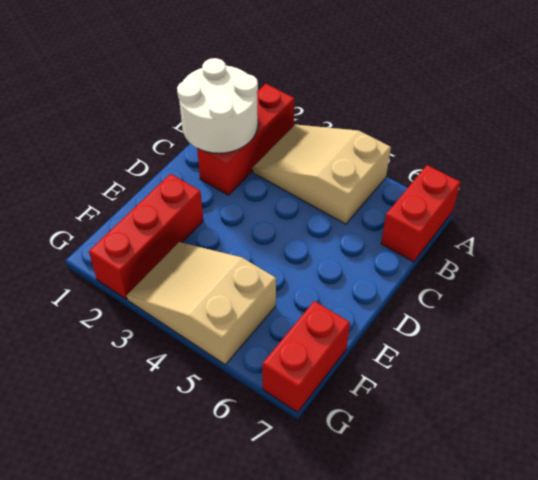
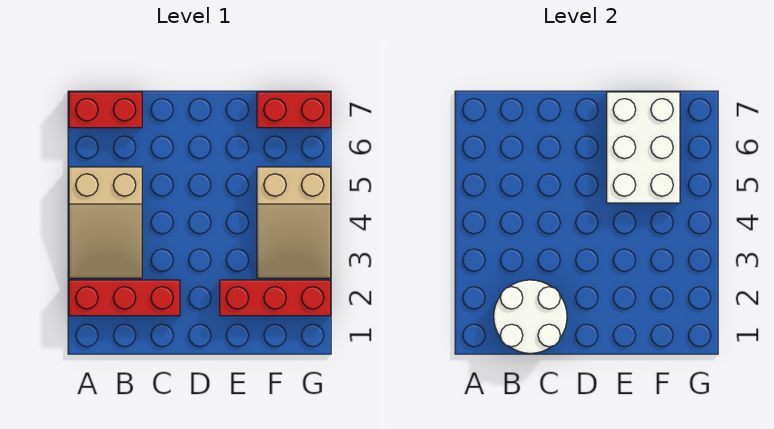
none -> white brick E5:F7 level 2

